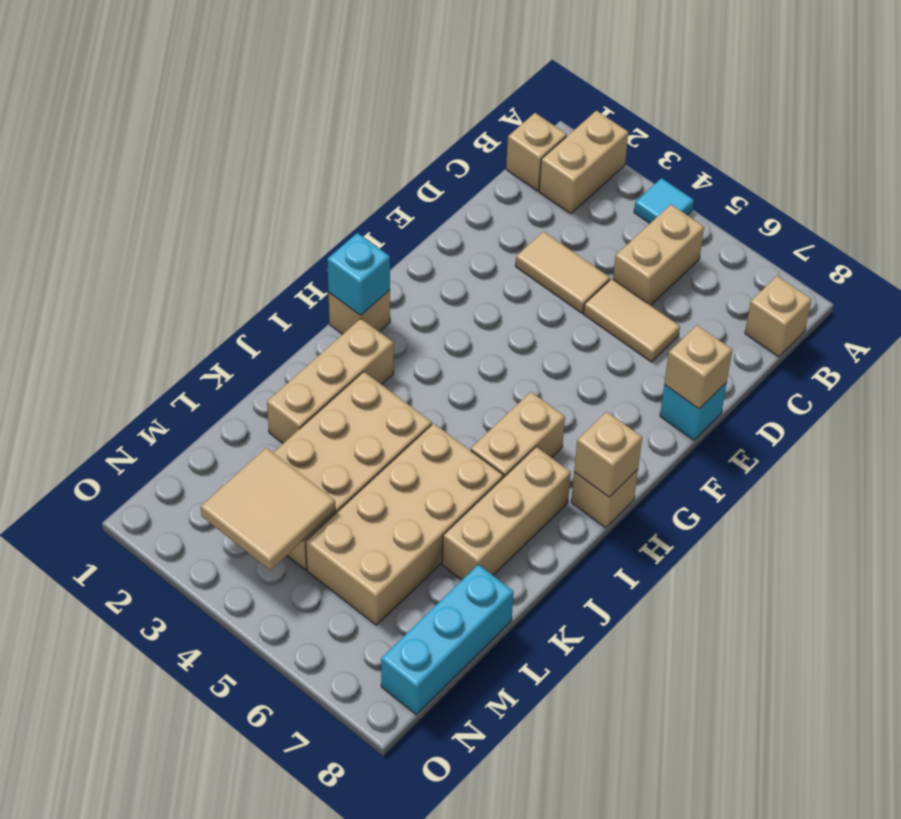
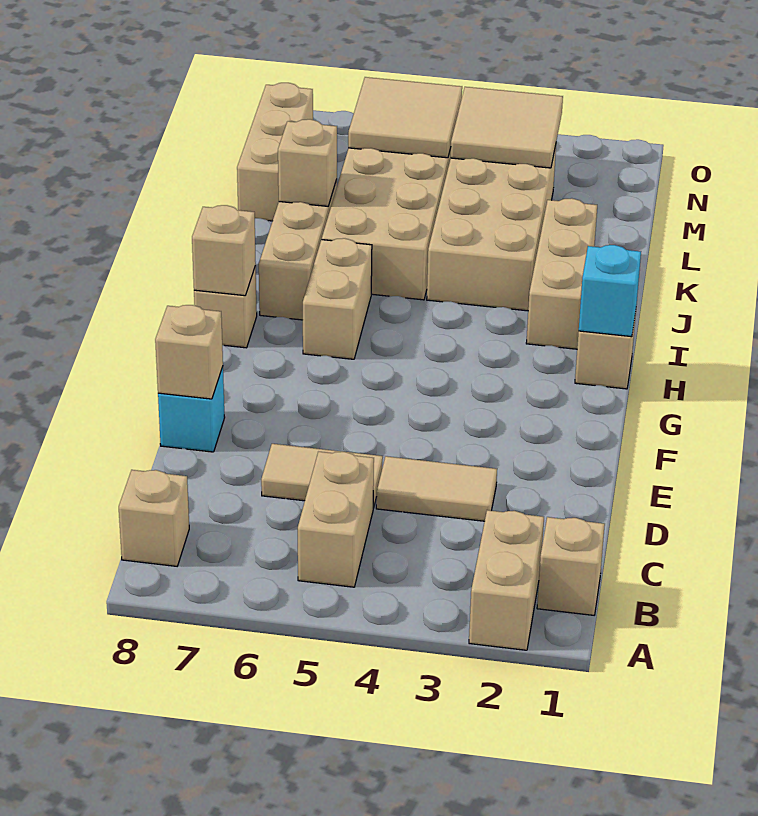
cyan tile A4 level 1 -> none
none -> tan brick K7 level 2
cyan brick L8:N8 level 1 -> tan brick L8:N8 level 1
none -> tan tile M5:N6 level 2

